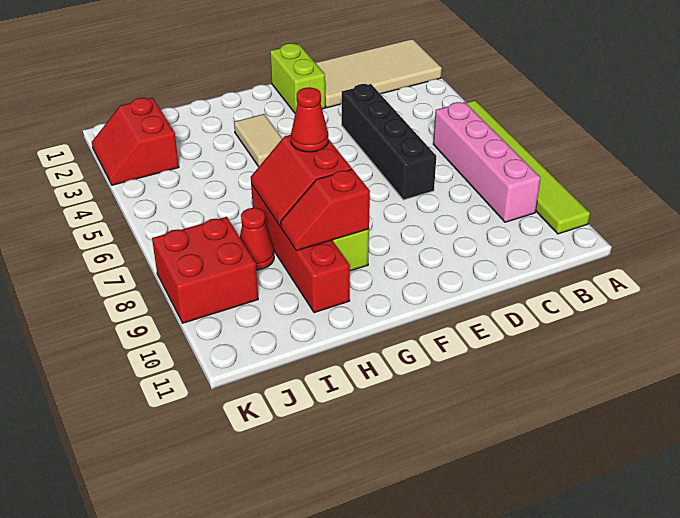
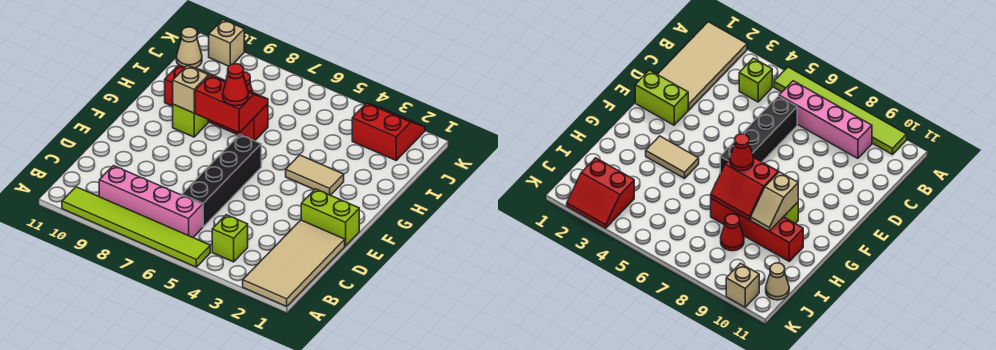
none -> lime brick B4 level 1
black brick D4:D7 level 1 -> black brick C6:F6 level 1
red slope G9:H9 level 2 top G -> tan slope G9:H9 level 2 top G
red brick J8:K9 level 1 -> none
none -> tan cone J11 level 1
none -> tan brick K10 level 1

